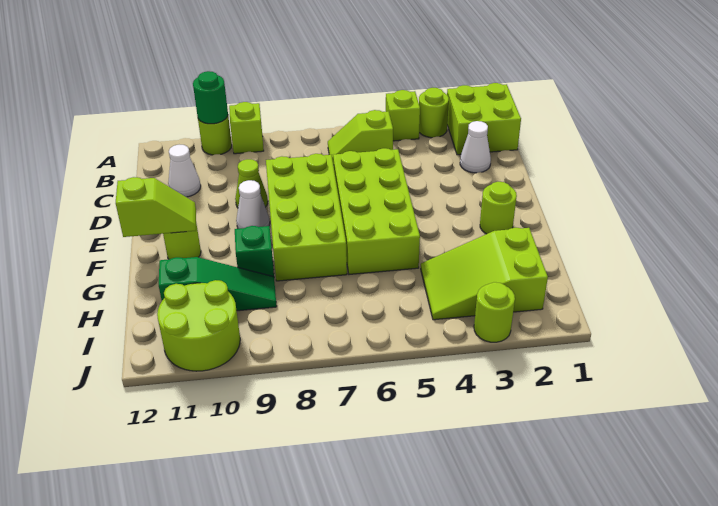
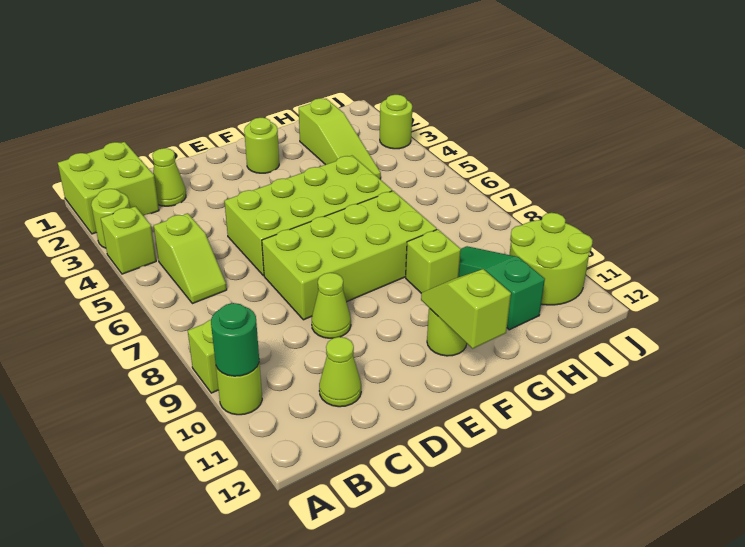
white cone C2 level 1 -> lime cone C2 level 1
white cone C11 level 1 -> lime cone C11 level 1
white cone E9 level 1 -> none
green brick G9 level 1 -> lime brick G9 level 1
lime slope H2:I4 level 1 top 2 -> lime slope H2:H4 level 1 top 2

